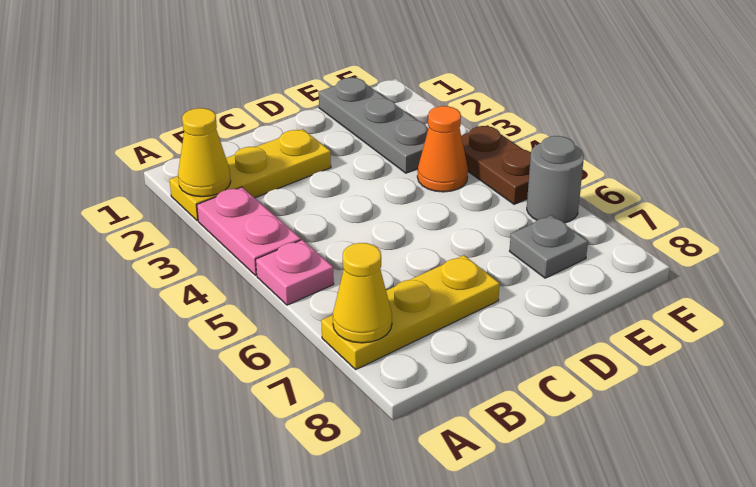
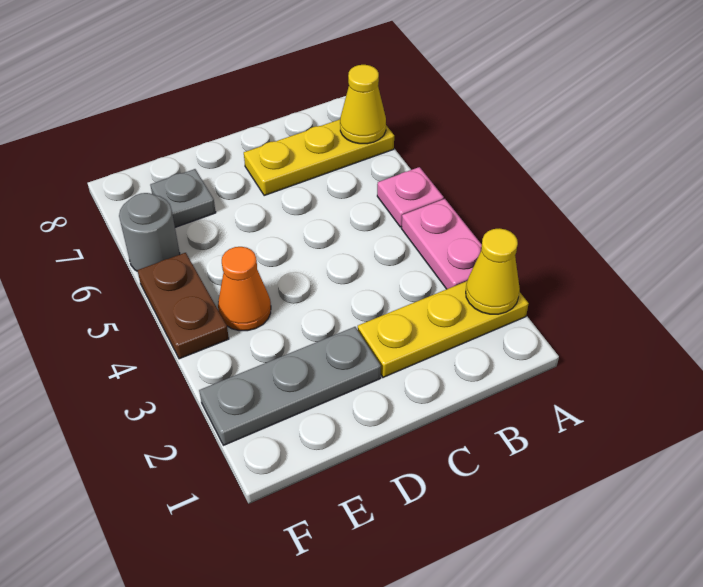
grey plate E1:E3 level 1 -> grey plate D2:F2 level 1

